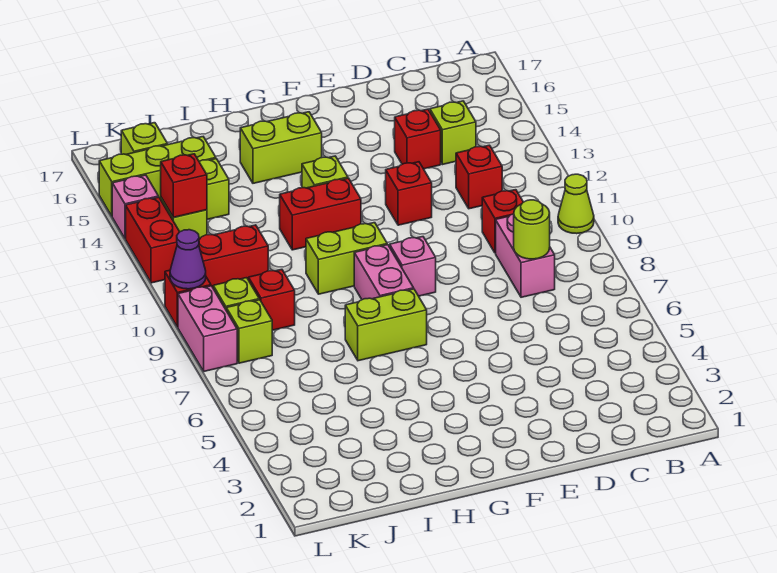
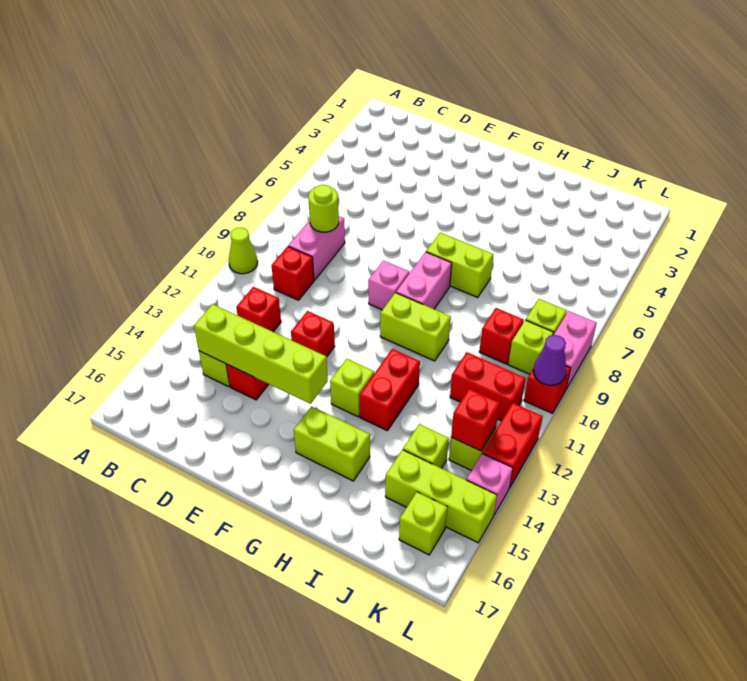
none -> lime brick C14:F14 level 2
red brick G12:H12 level 1 -> red brick H12:H13 level 1

